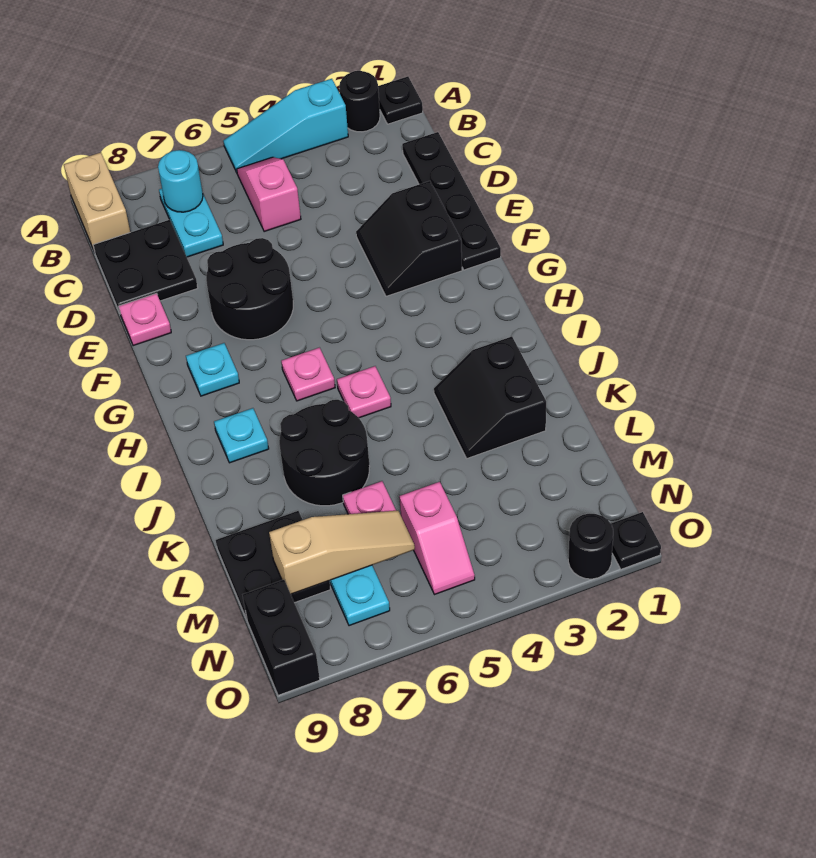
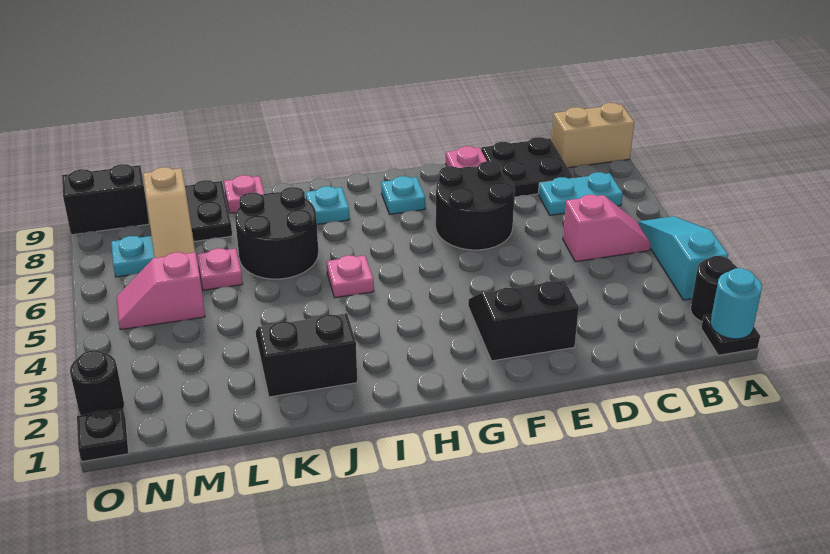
cyan round brick B7 level 2 -> cyan round brick A1 level 2
black plate C1:F1 level 1 -> none
pink plate H6 level 1 -> pink plate K9 level 1

